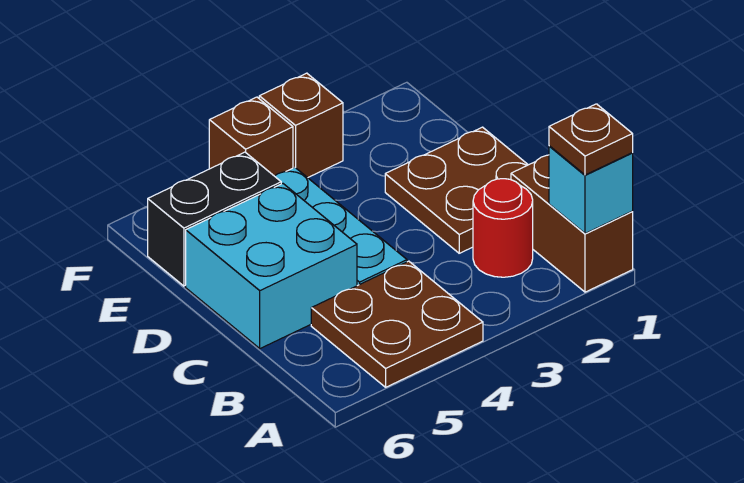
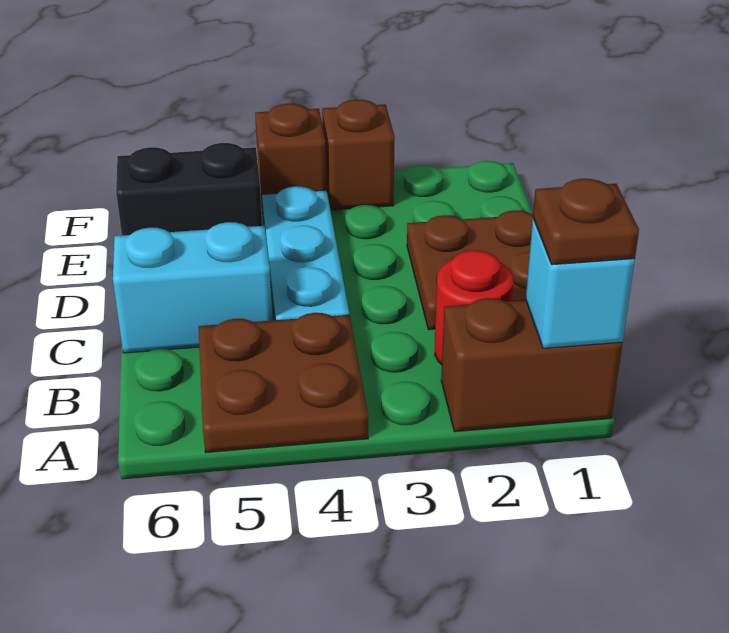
brown brick A1:B1 level 1 -> brown brick A1:A2 level 1
cyan brick C5:D6 level 1 -> cyan brick C5:C6 level 1

